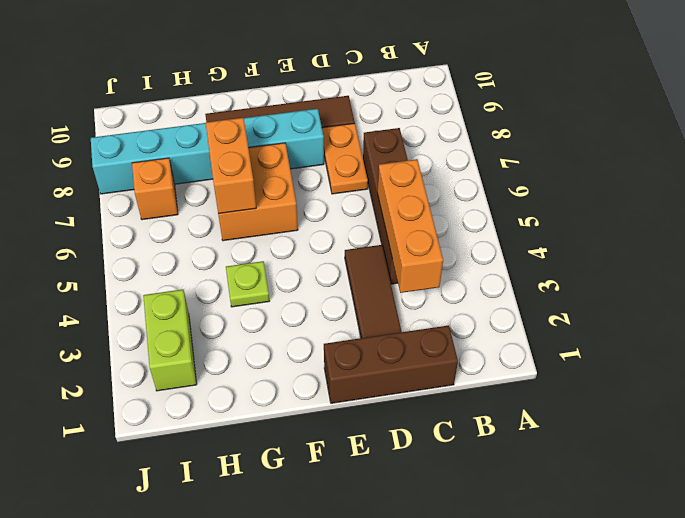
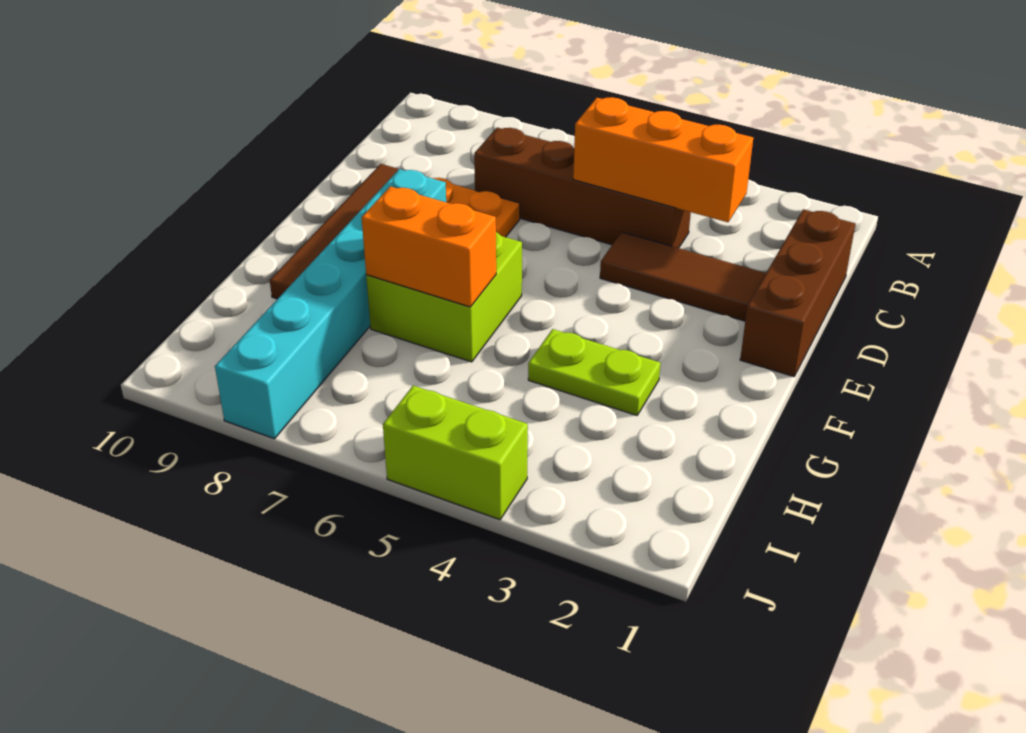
orange brick F6:G7 level 1 -> lime brick F6:G7 level 1
lime plate G4 level 1 -> lime plate G3:G4 level 1
lime brick I2:I3 level 1 -> lime brick J4:J5 level 1
orange brick I7 level 1 -> none

